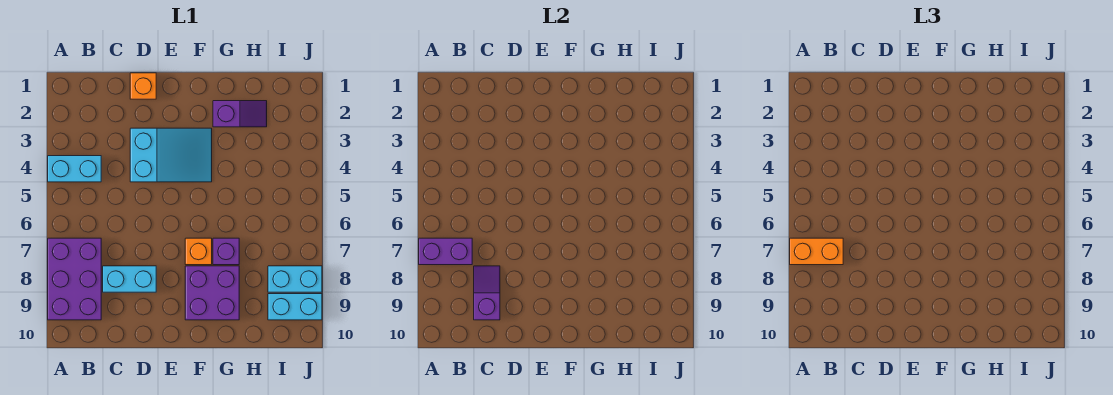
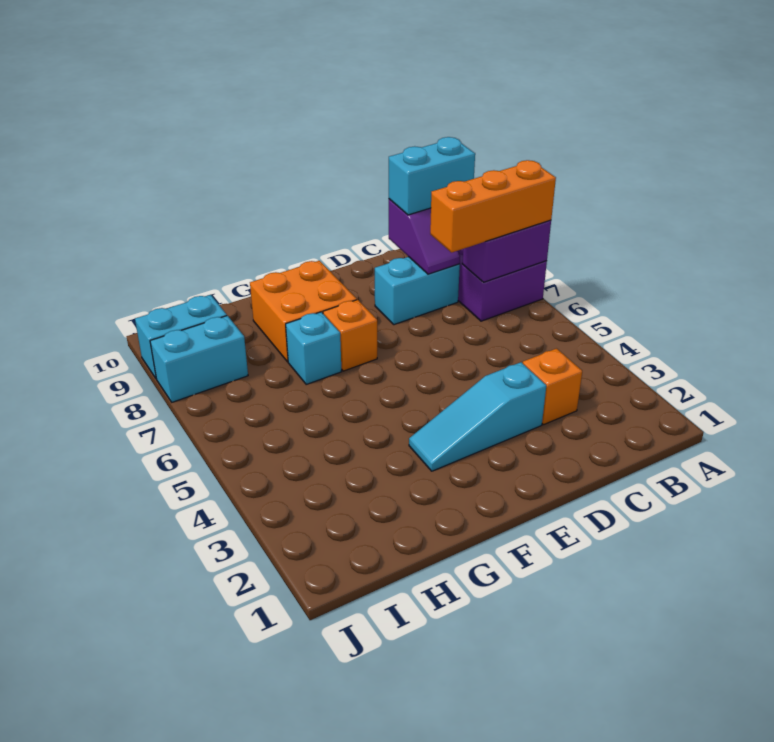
cyan brick A4:B4 level 1 -> cyan brick B9:C9 level 3
orange brick A7:B7 level 3 -> orange brick A7:C7 level 3
orange brick D1 level 1 -> orange brick C3 level 1
cyan slope D3:F4 level 1 top D -> cyan slope D3:F3 level 1 top D
purple brick F8:G9 level 1 -> orange brick F8:G9 level 1
purple slope G2:H2 level 1 top G -> none
purple brick G7 level 1 -> cyan brick G7 level 1

